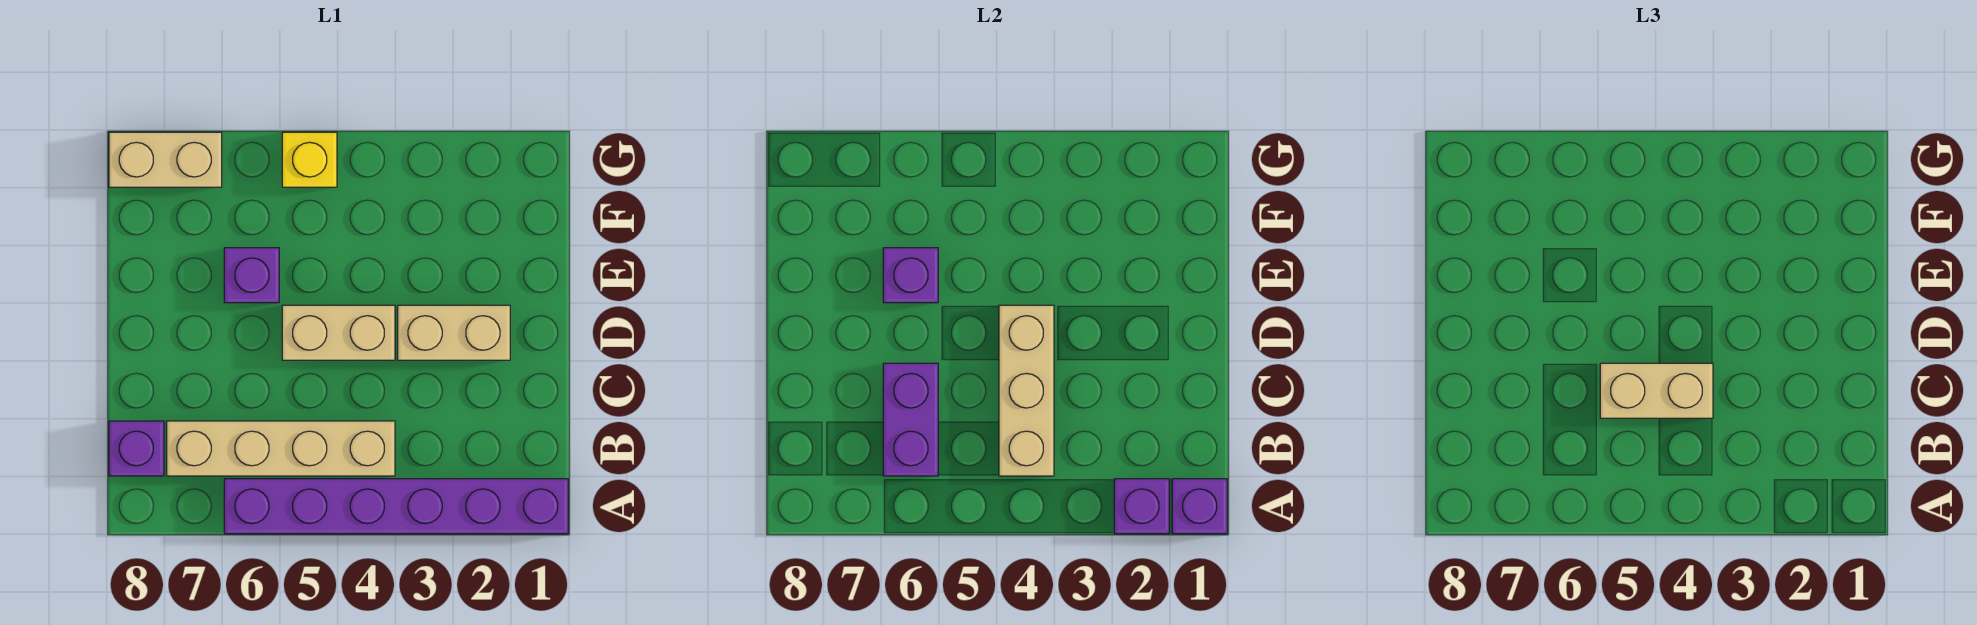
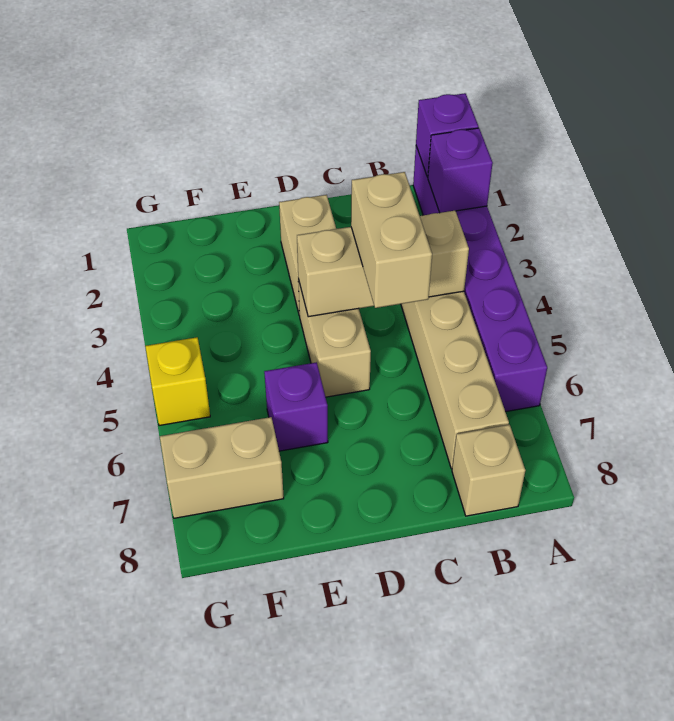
purple brick B6:C6 level 2 -> none
purple brick B8 level 1 -> tan brick B8 level 1
purple brick E6 level 2 -> none
tan brick G7:G8 level 1 -> tan brick F7:G7 level 1

